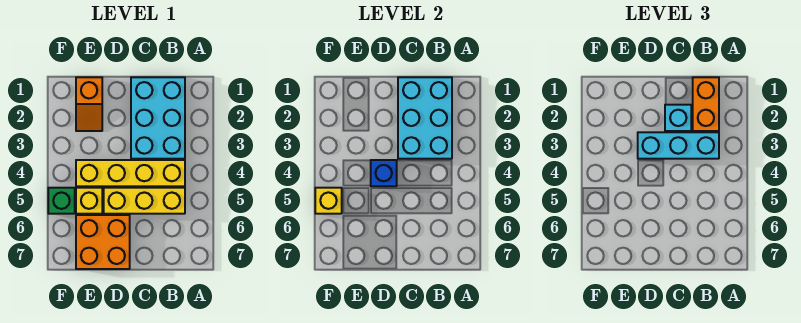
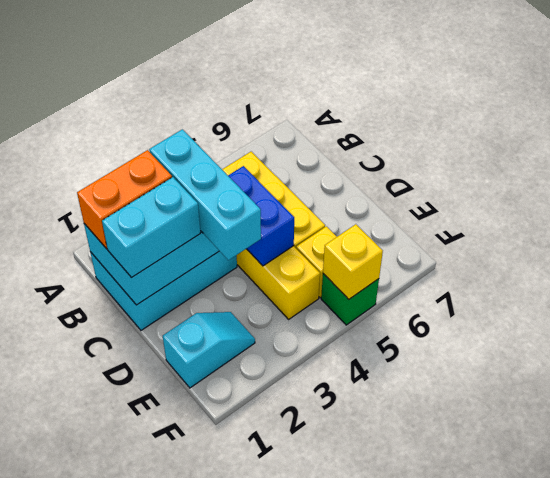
cyan brick C2 level 3 -> cyan brick C1:C2 level 3
blue brick D4 level 2 -> blue brick C4:D4 level 2
orange brick D6:E7 level 1 -> none
orange slope E1:E2 level 1 top 1 -> cyan slope E1:E2 level 1 top 1

